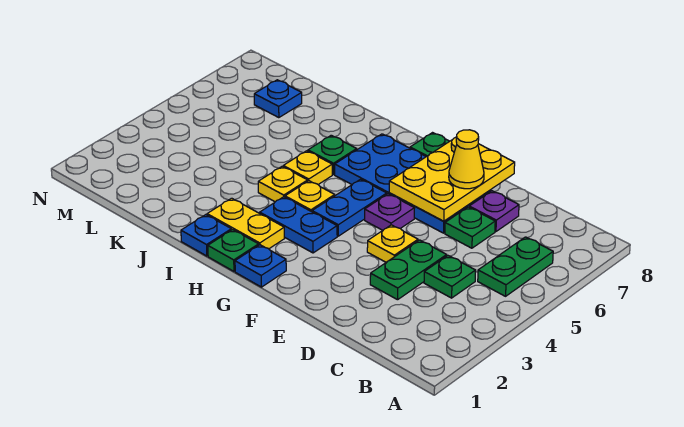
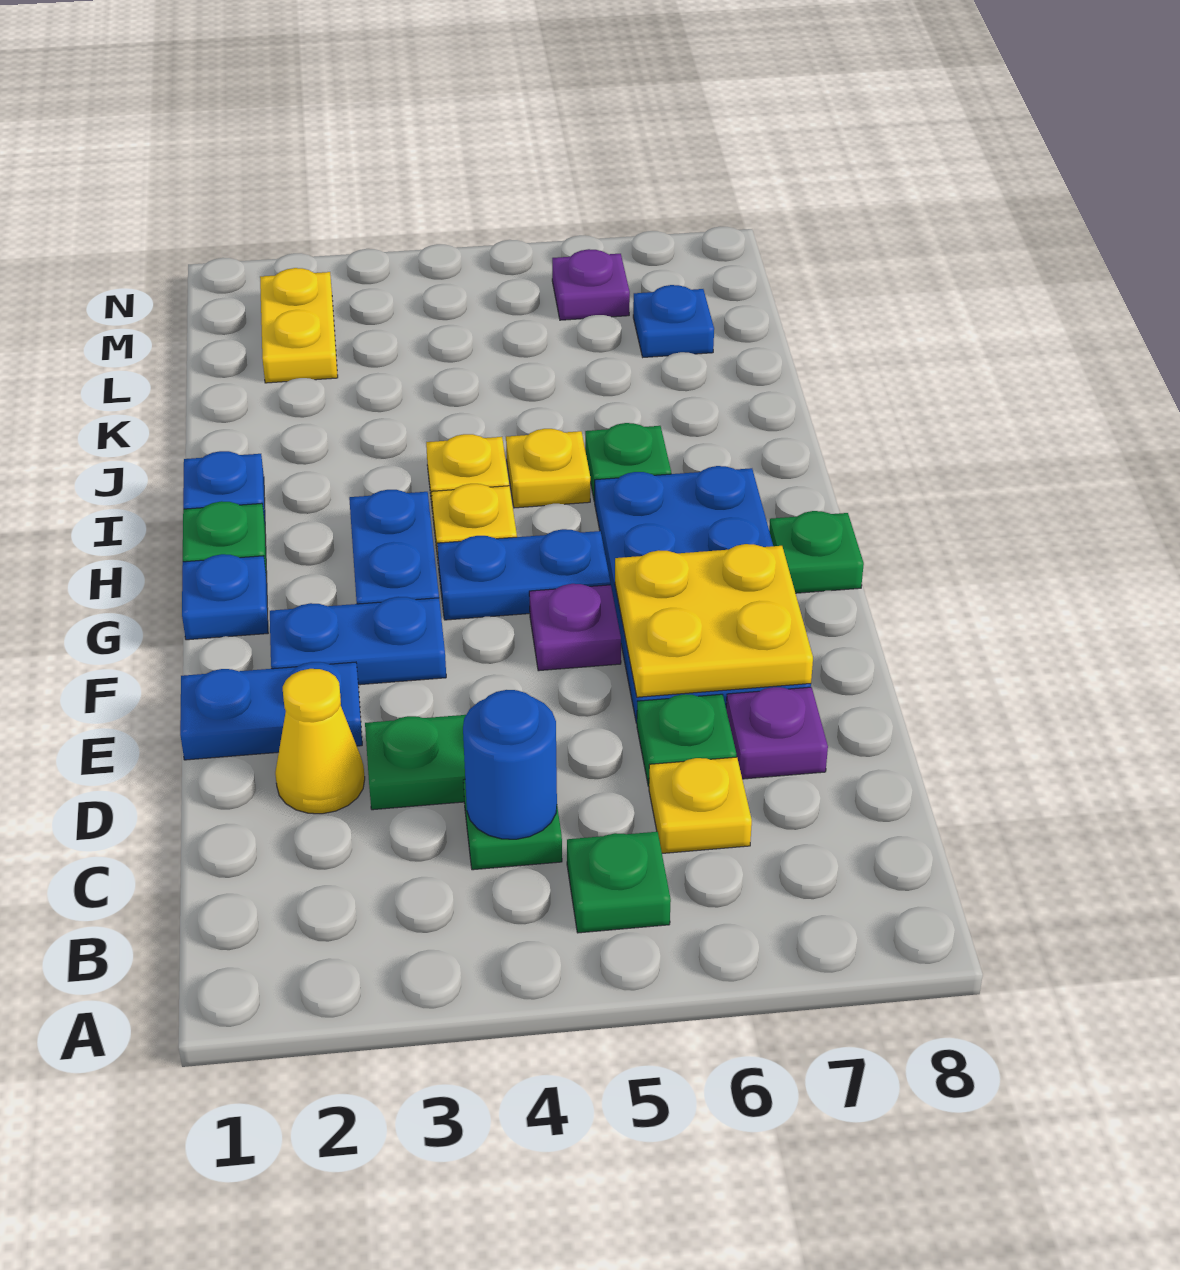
green plate B5:B6 level 1 -> green plate B5 level 1
none -> blue round brick C4 level 2
none -> blue plate E1:E2 level 1
yellow plate E4 level 1 -> yellow plate C6 level 1
yellow plate E6:F8 level 2 -> yellow plate E6:F7 level 2
yellow cone E7 level 3 -> yellow cone D2 level 1
none -> blue plate F2:F3 level 1
yellow plate H2:I2 level 1 -> yellow plate L2:M2 level 1
none -> purple plate M6 level 1

